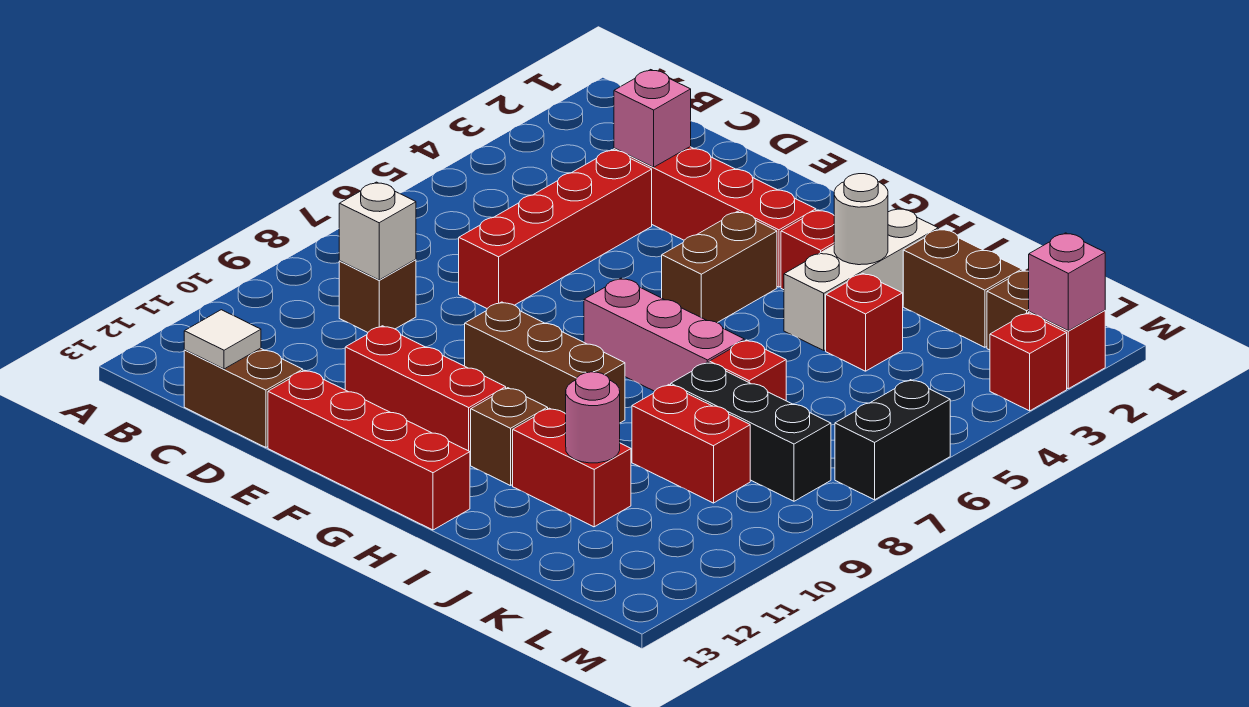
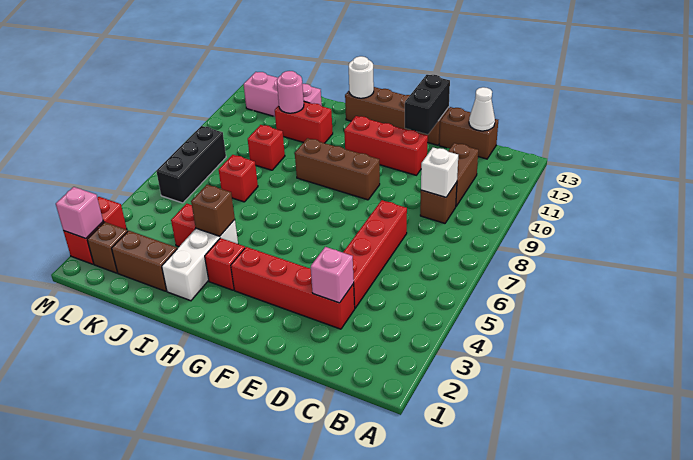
white tile C13 level 2 -> white cone C13 level 2
red brick E13:H13 level 1 -> brown brick E13:H13 level 1
brown brick G4:G5 level 1 -> brown brick C10:C11 level 1
pink brick G7:I7 level 1 -> pink brick J12:L12 level 1
brown brick H11 level 1 -> brown brick I4 level 2
white round brick I3 level 2 -> white round brick H13 level 2
black brick J8:L8 level 1 -> black brick L6:L8 level 1
red brick J9:K9 level 1 -> red brick J9 level 1
black brick M6:M7 level 1 -> black brick E12:E13 level 2

